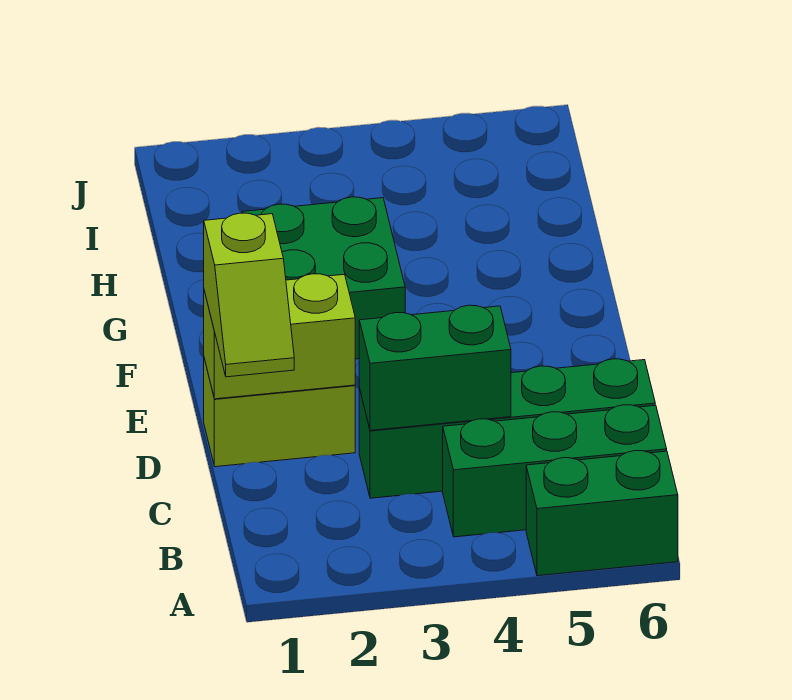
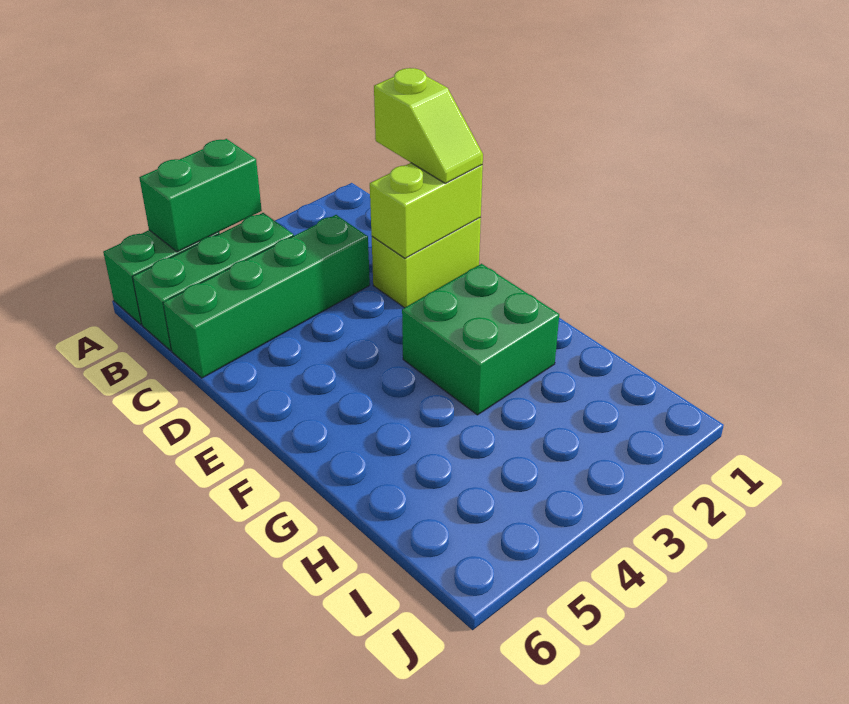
lime slope C1:D1 level 3 top D -> lime slope C1:D1 level 3 top C
green brick C3:C4 level 2 -> green brick A4:A5 level 2

